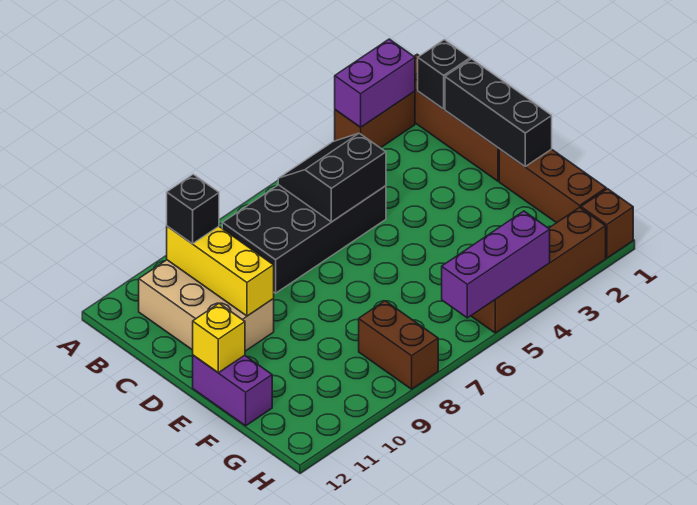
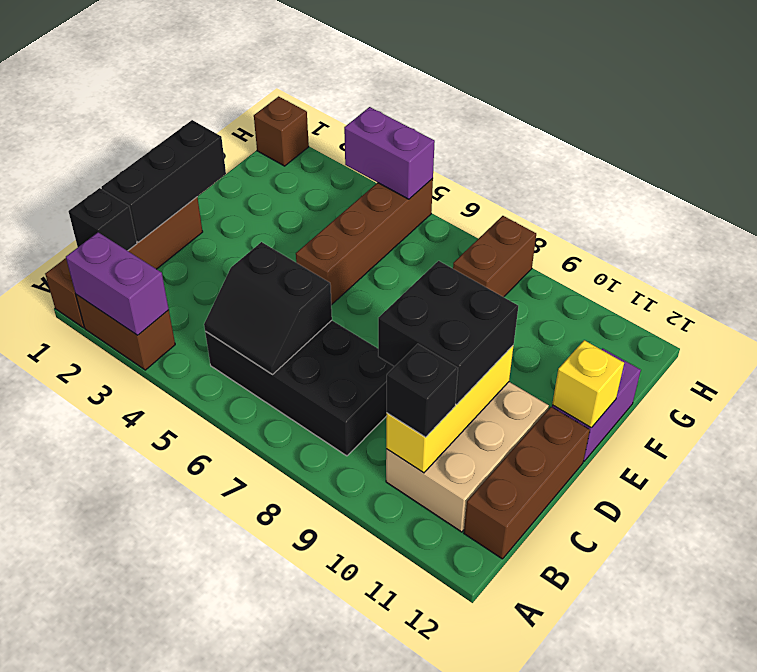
none -> black brick C9:D10 level 3
brown brick E1:G1 level 1 -> brown brick B12:D12 level 1
brown brick H2:H5 level 1 -> brown brick E5:H5 level 1
purple brick H4:H6 level 2 -> purple brick H4:H5 level 2

